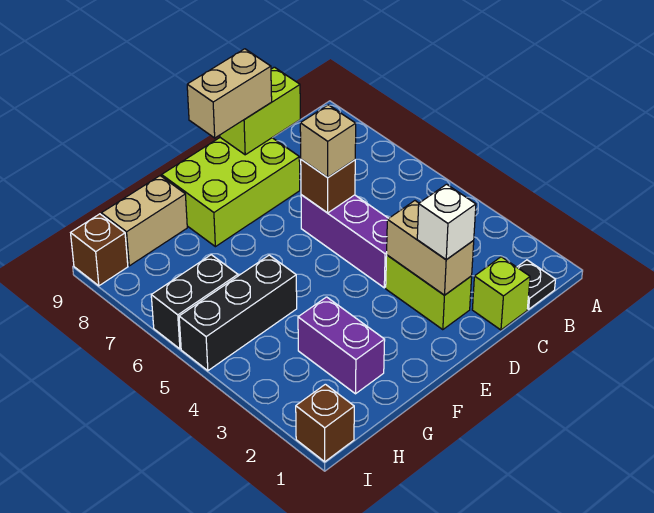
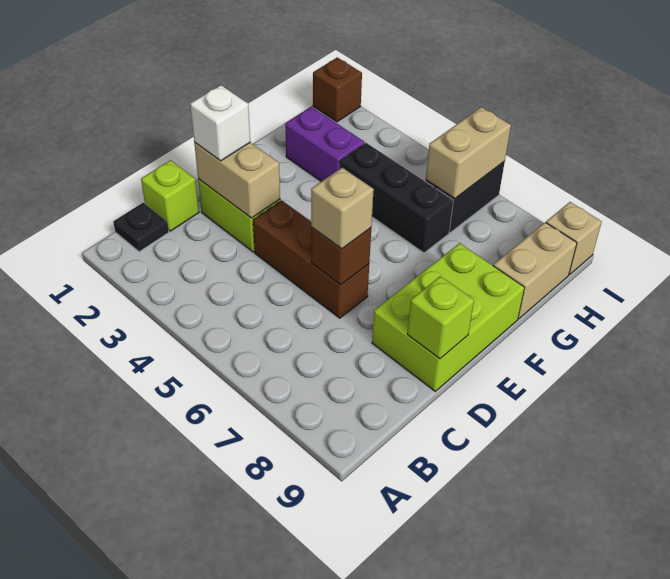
lime brick C9:D9 level 2 -> lime brick D9 level 2
purple brick D4:D6 level 1 -> brown brick D4:D6 level 1
tan brick D9:E9 level 3 -> tan brick H6:I6 level 2
black brick G5:I5 level 1 -> black brick G4:G6 level 1
brown brick I9 level 1 -> tan brick I9 level 1

